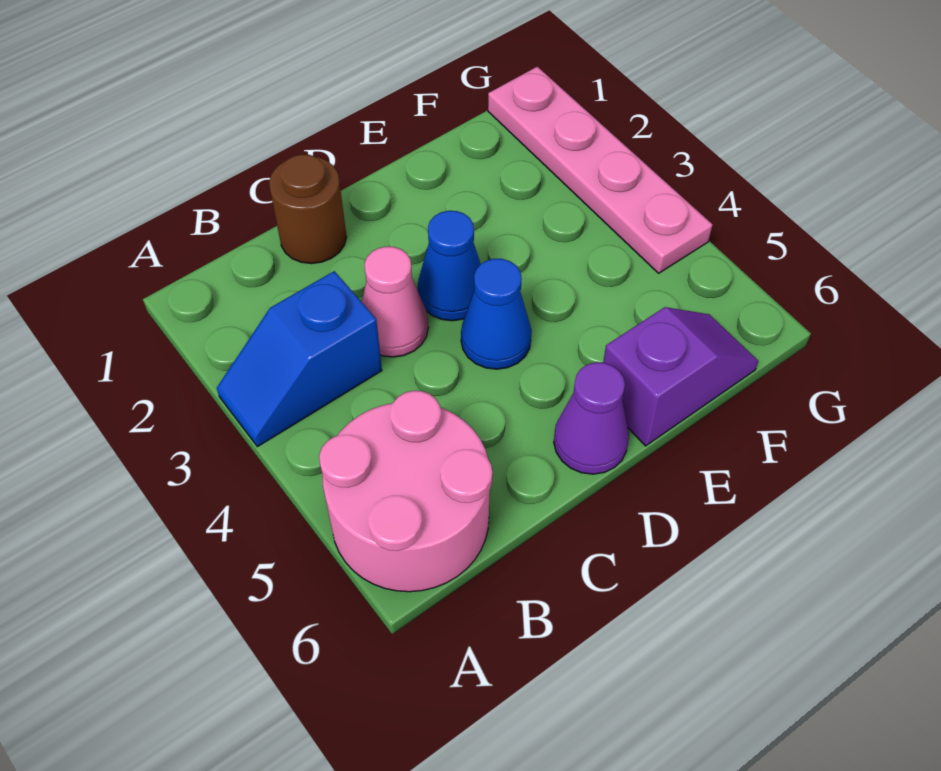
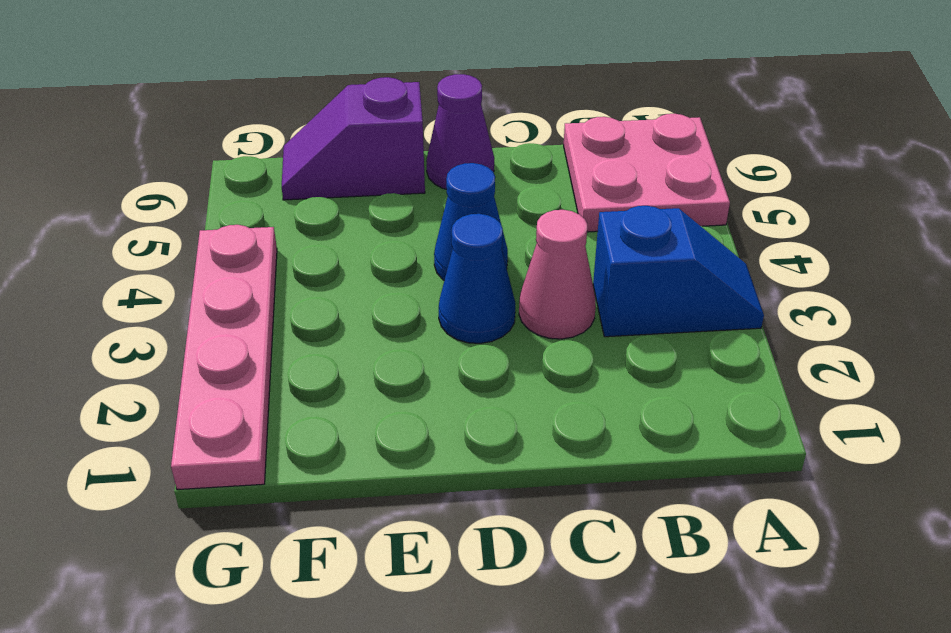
pink round brick A5:B6 level 1 -> pink plate A5:B6 level 1
brown round brick C1 level 1 -> none

